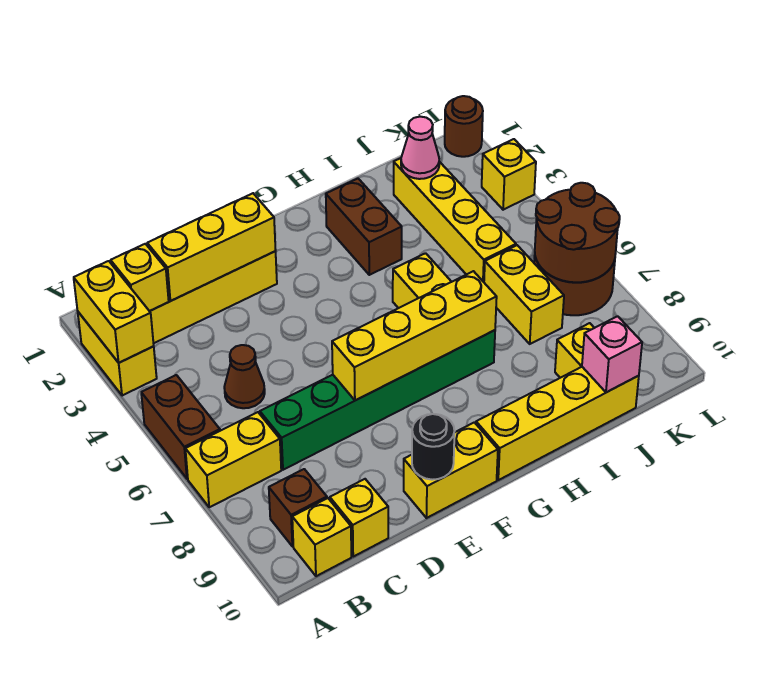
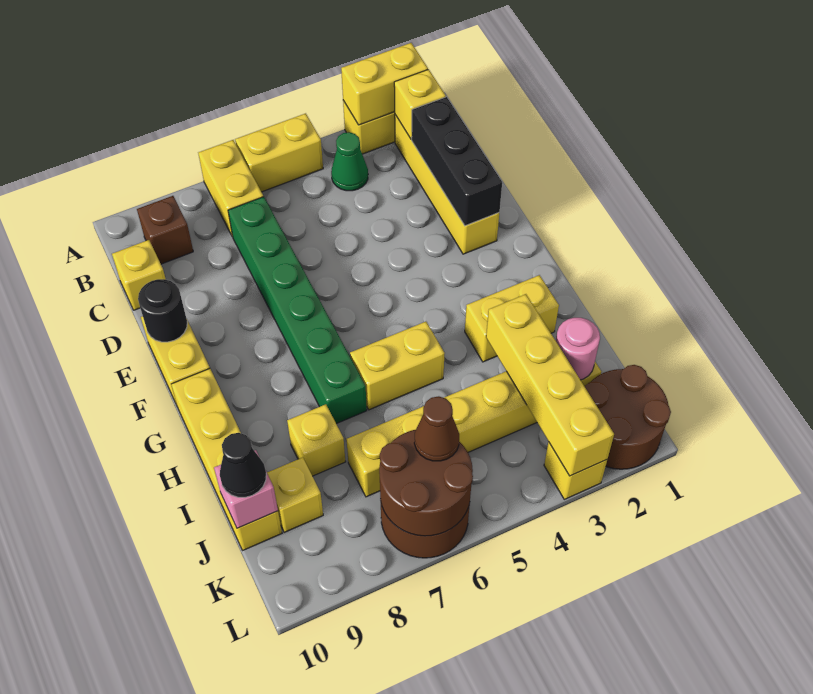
brown brick A5:A6 level 1 -> yellow brick A5:A6 level 1
none -> green cone B4 level 1
yellow brick B10 level 1 -> yellow brick I8 level 1
yellow brick C2:E2 level 2 -> black brick C2:E2 level 2
brown cone C5 level 1 -> brown cone K6 level 3
yellow brick E7:H7 level 2 -> yellow brick I3:L3 level 2
brown brick H2:H3 level 1 -> yellow brick H2:H3 level 1
pink cone J2 level 2 -> pink round brick J2 level 2
none -> black cone J10 level 3
brown round brick L1 level 1 -> brown round brick K1:L2 level 1

